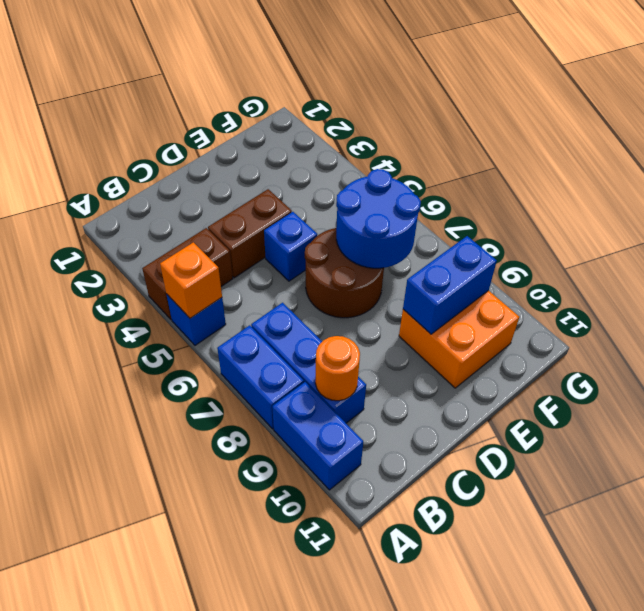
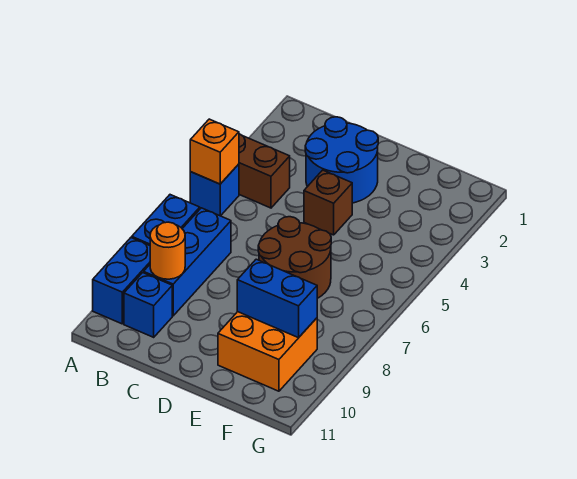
brown brick C4:D4 level 1 -> brown brick D4 level 1
blue brick D5 level 1 -> blue brick B10 level 1
blue round brick E6:F7 level 2 -> blue round brick C2:D3 level 1

